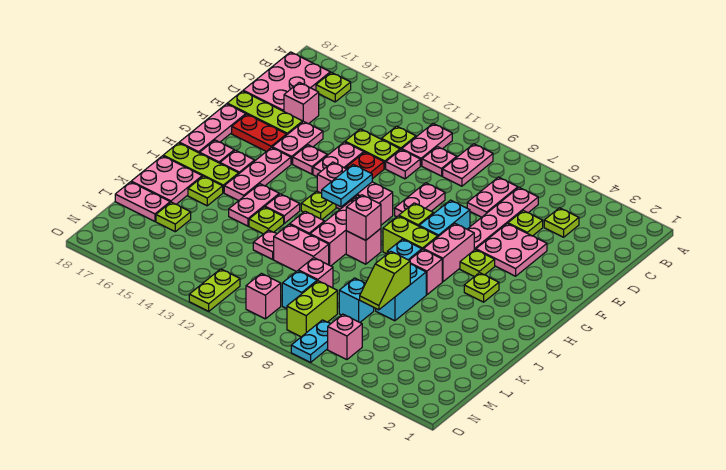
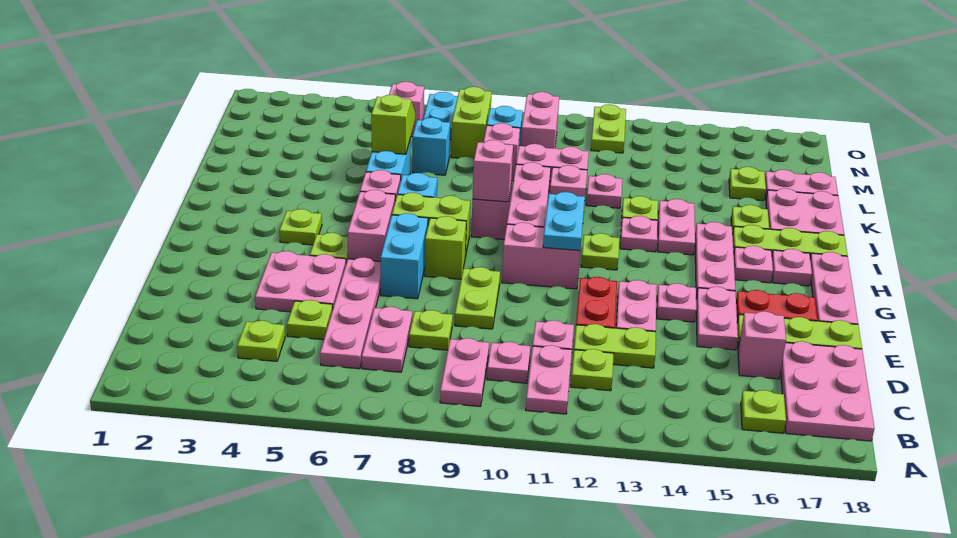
none -> lime plate D8 level 1
pink plate E9:F9 level 1 -> lime plate E9:F9 level 1
pink brick G10:G12 level 1 -> pink brick G10:G11 level 1
pink brick N10 level 1 -> pink brick M10:N10 level 1

